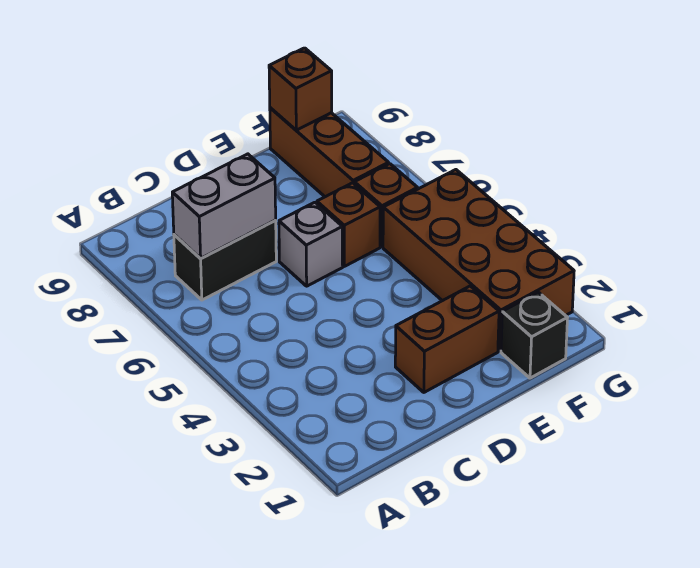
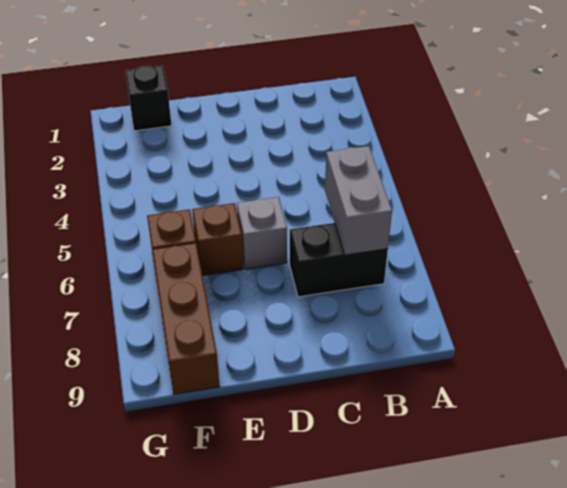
grey brick B7:C7 level 2 -> grey brick B6:B7 level 2
brown brick D2:E2 level 1 -> none
brown brick F2:G5 level 1 -> none
brown brick F9 level 2 -> none

